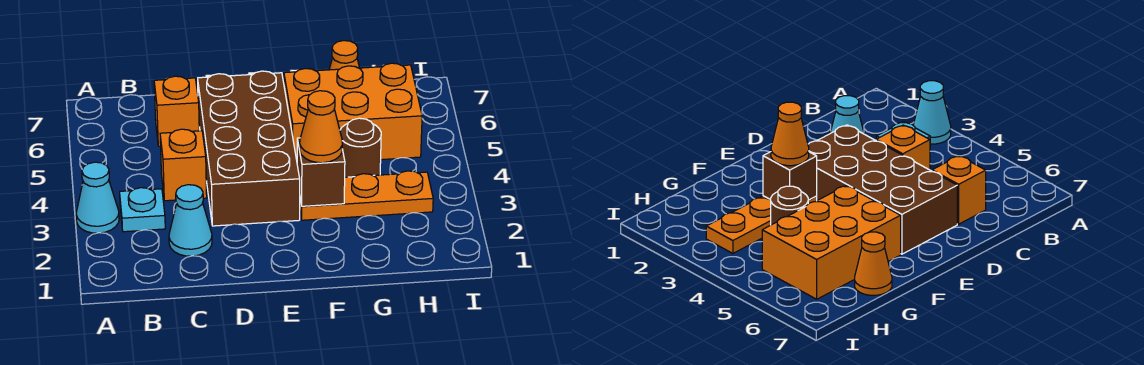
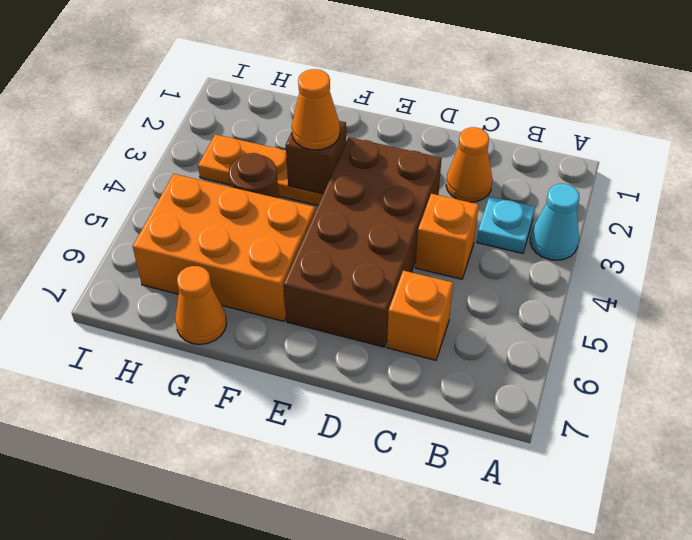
cyan cone C2 level 1 -> orange cone C2 level 1

